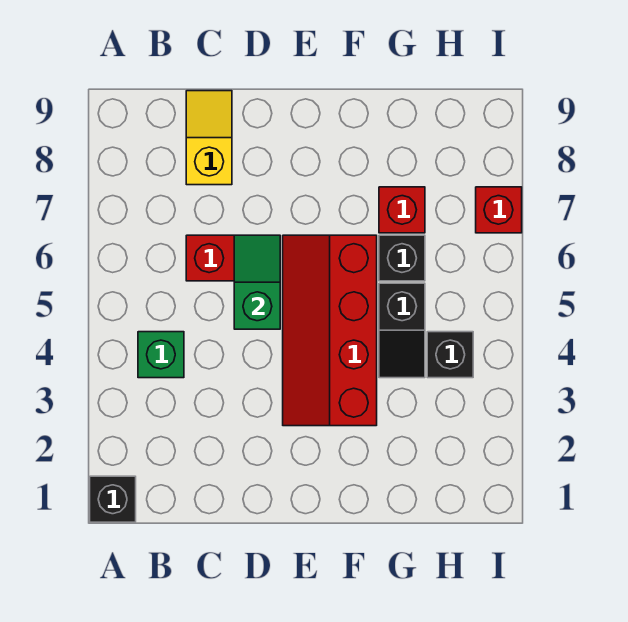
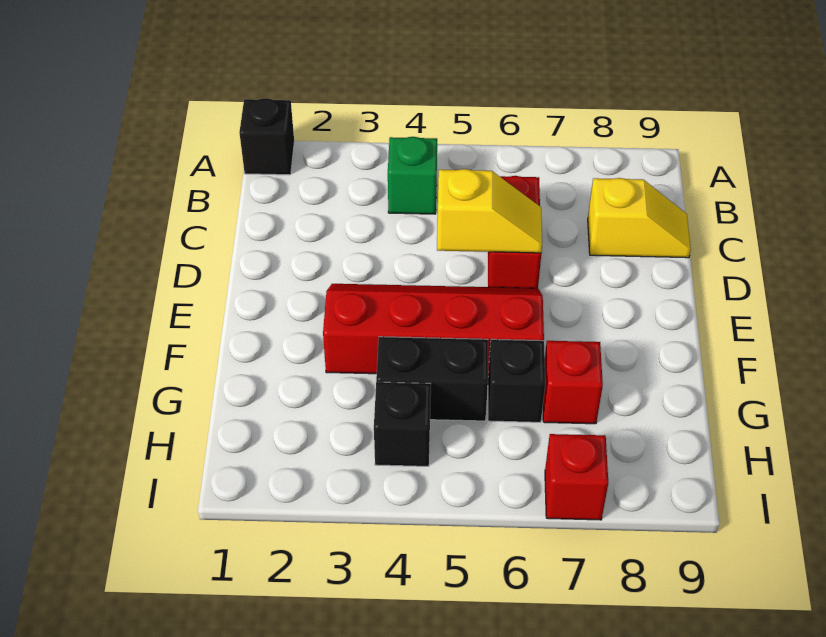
green slope D5:D6 level 2 top 5 -> yellow slope D5:D6 level 2 top 5
black slope G4:G5 level 1 top 5 -> black brick G4:G5 level 1

